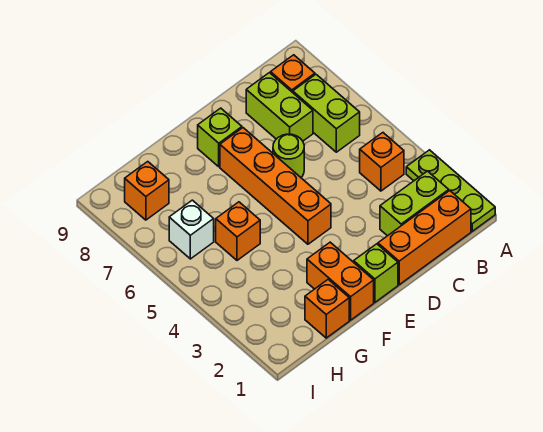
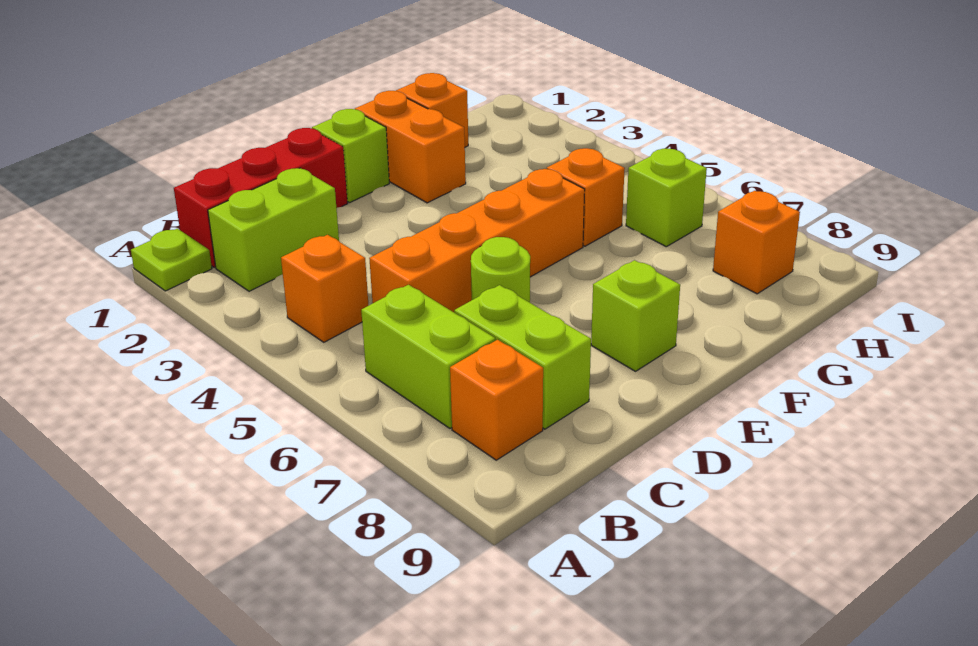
lime plate A1:A3 level 1 -> lime plate A1 level 1
orange brick B1:D1 level 1 -> red brick B1:D1 level 1
orange brick E4:E7 level 1 -> orange brick C5:F5 level 1
white brick H6 level 1 -> lime brick H6 level 1

